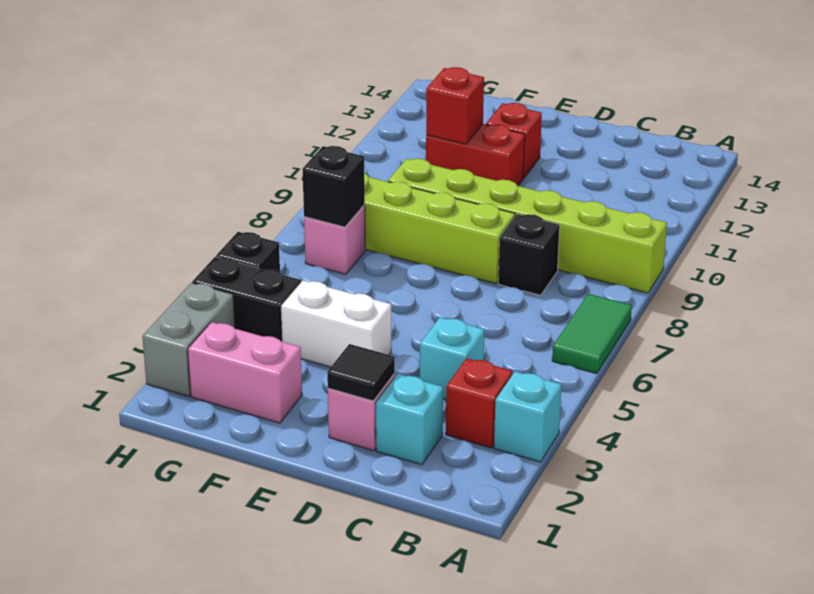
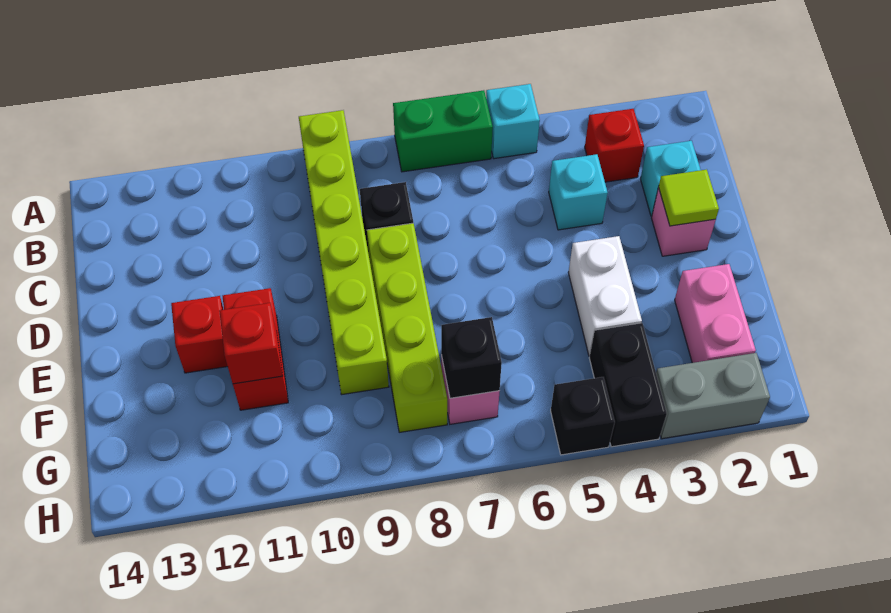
cyan brick A3 level 1 -> cyan brick A5 level 1
green tile A6:A7 level 1 -> green brick A6:A7 level 1
black tile D2 level 2 -> lime tile D2 level 2

